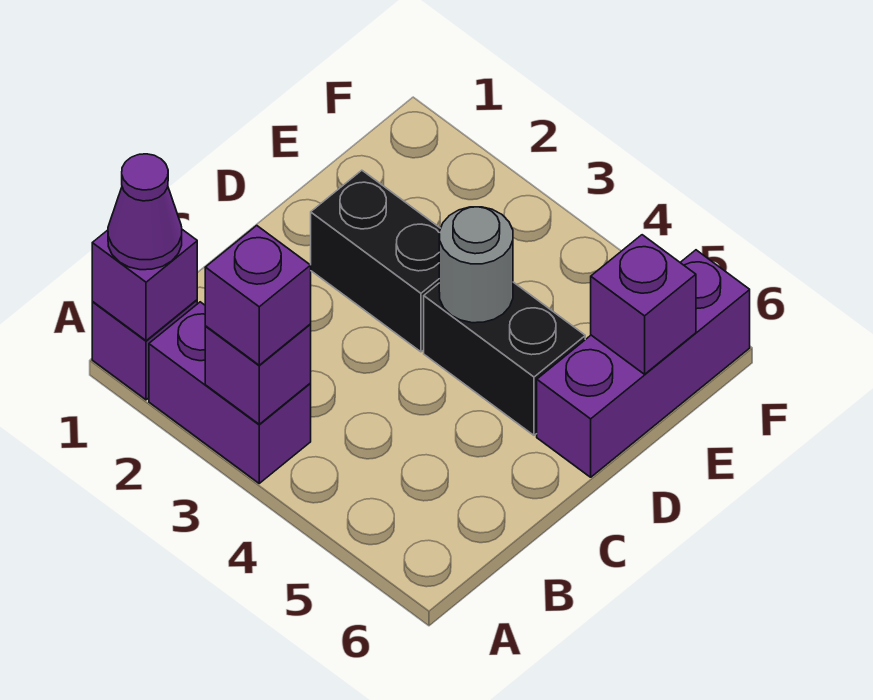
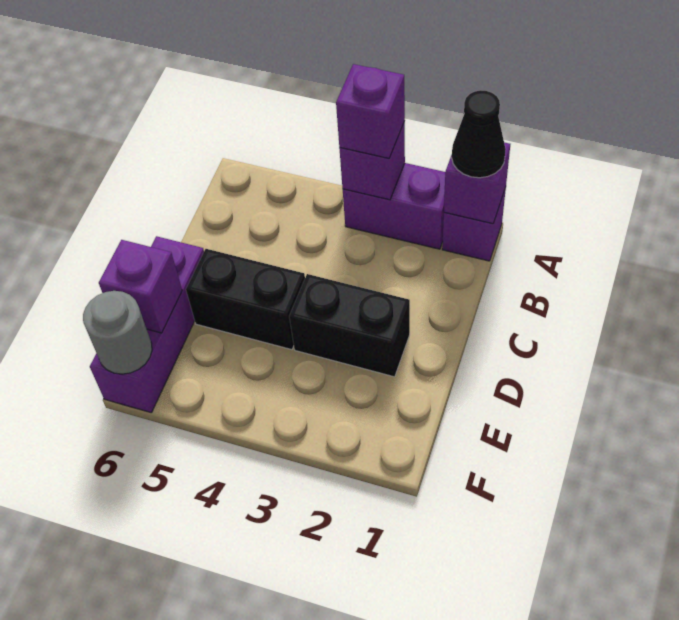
purple cone A1 level 3 -> black cone A1 level 3
grey round brick D4 level 2 -> grey round brick F6 level 2

